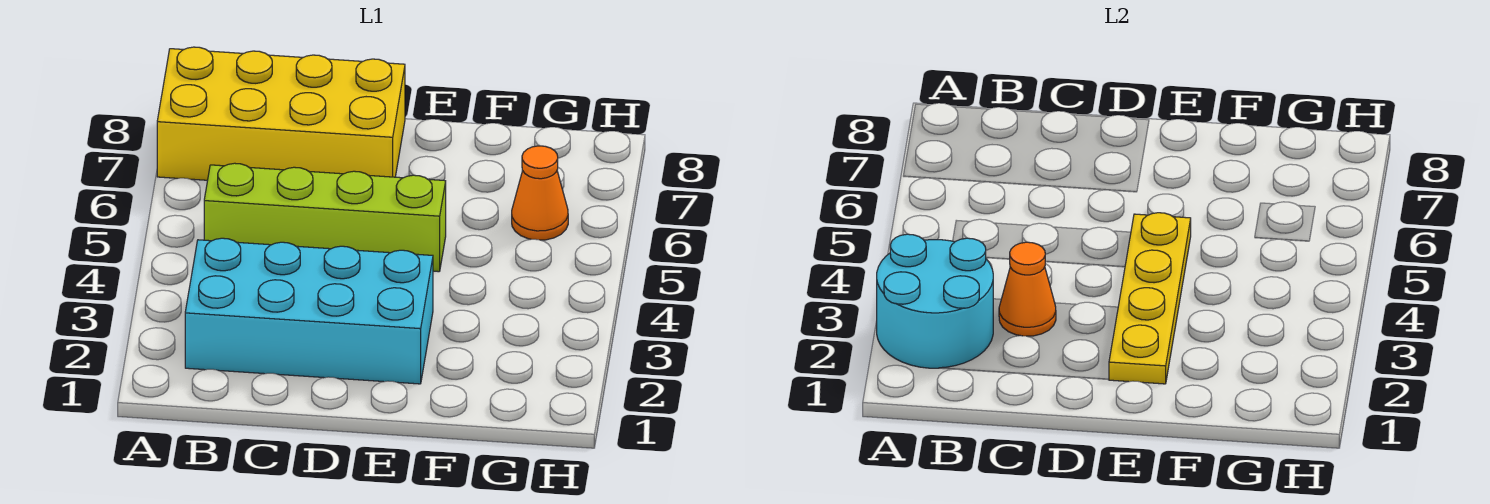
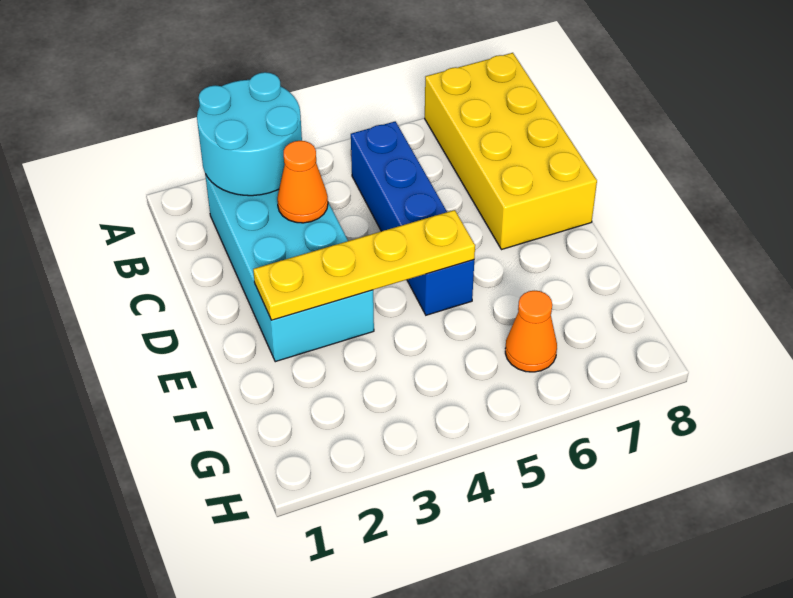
lime brick B5:E5 level 1 -> blue brick B5:E5 level 1

